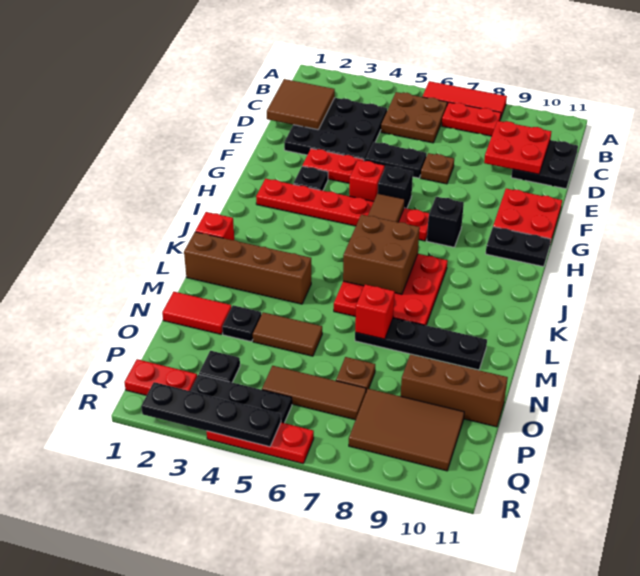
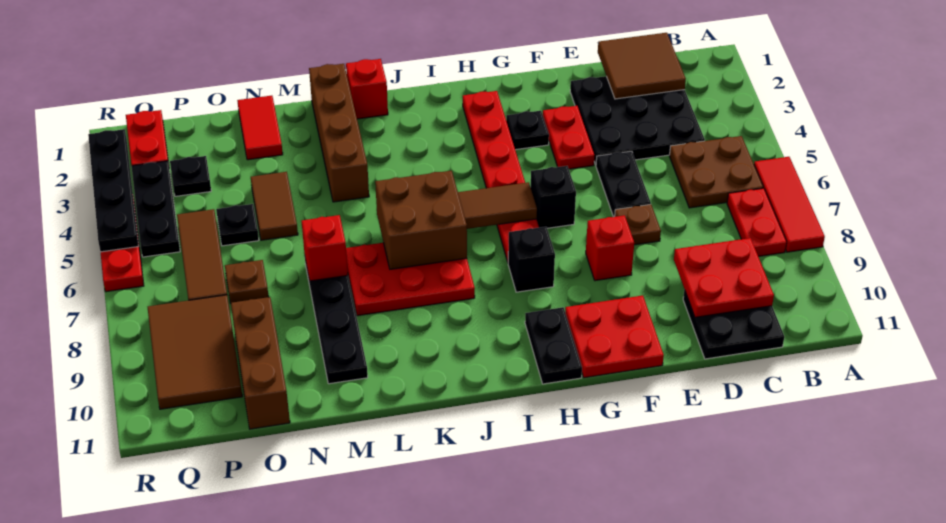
red brick G5 level 1 -> red brick F8 level 1
red plate J6:L8 level 1 -> red plate J7:L8 level 1
black plate N3 level 1 -> black plate O5 level 1

